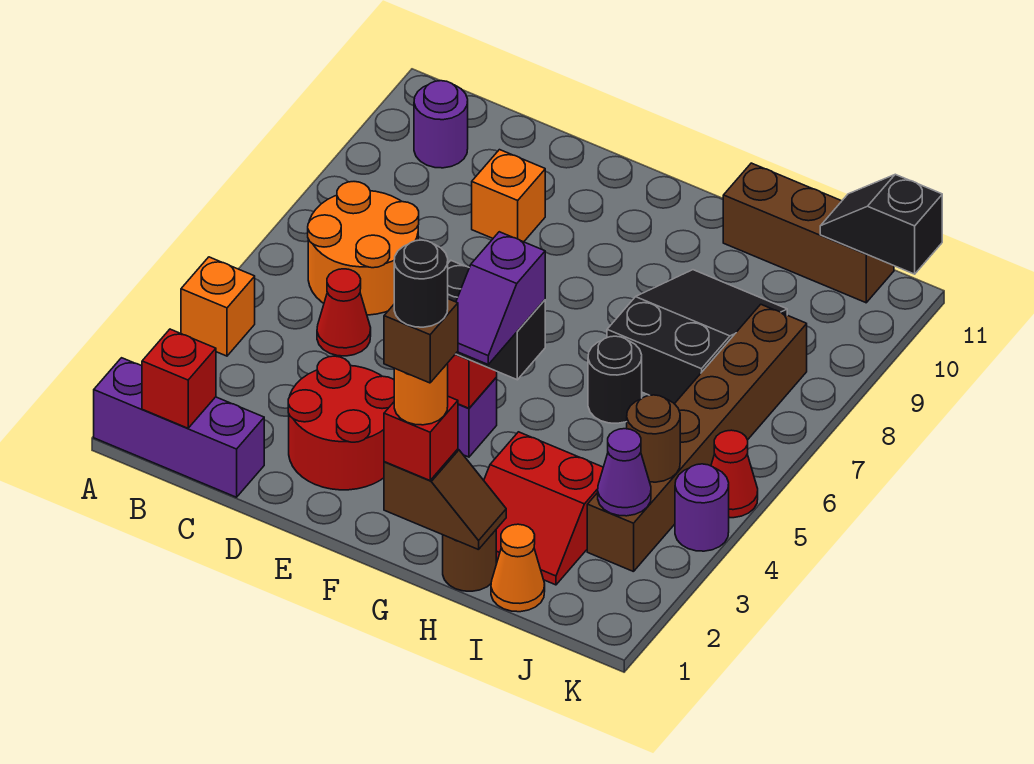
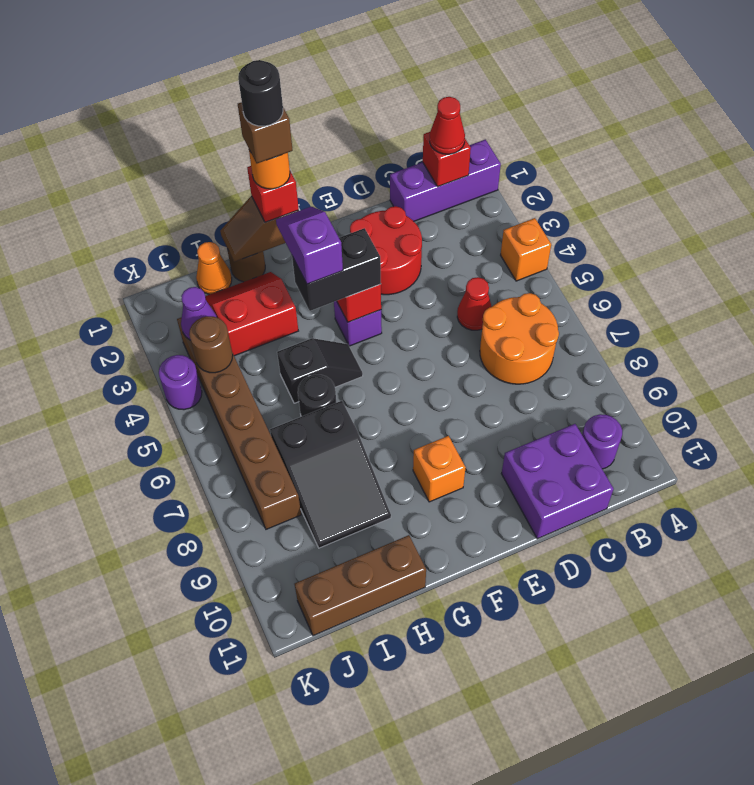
none -> purple brick C10:D11 level 1
orange brick D9 level 1 -> orange brick F9 level 1
black slope J11:K11 level 2 top K -> black slope G5:H5 level 1 top H
red cone K5 level 1 -> red cone B1 level 3

